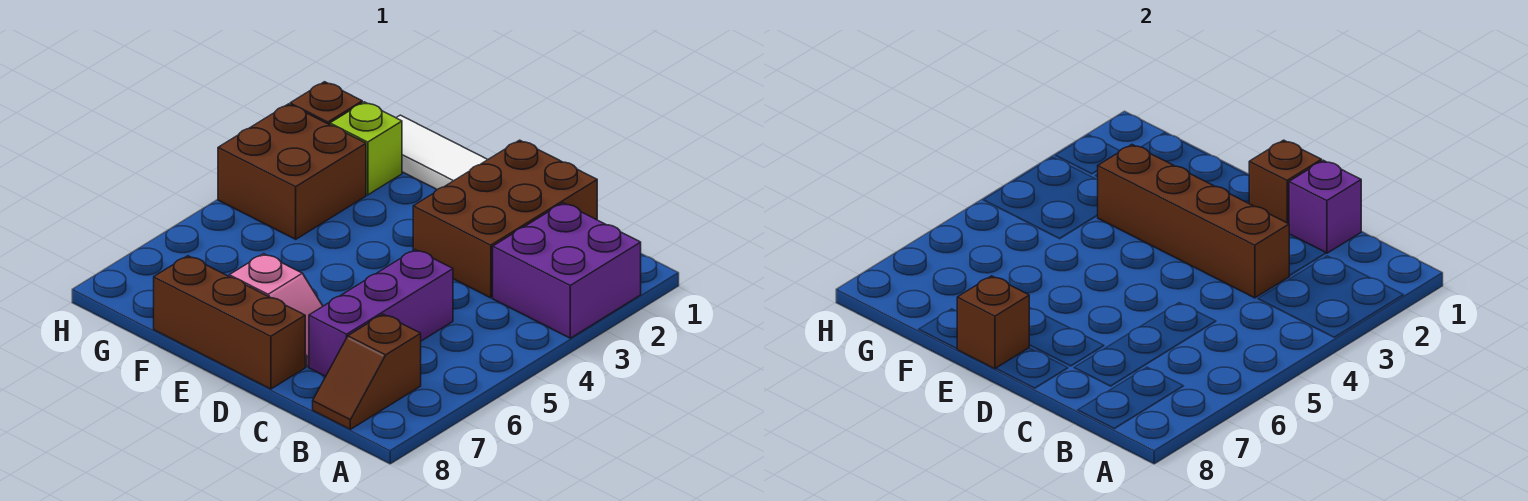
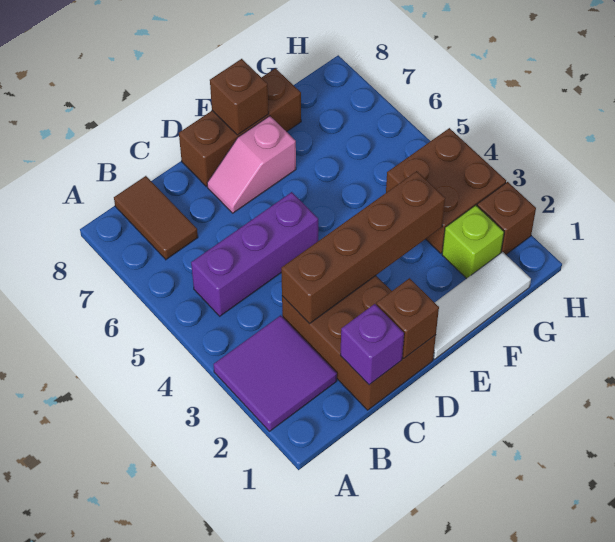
purple brick A2:B3 level 1 -> purple tile A2:B3 level 1
brown slope B7:B8 level 1 top 7 -> brown tile B7:B8 level 1
purple brick C5:C7 level 1 -> purple brick B5:D5 level 1

